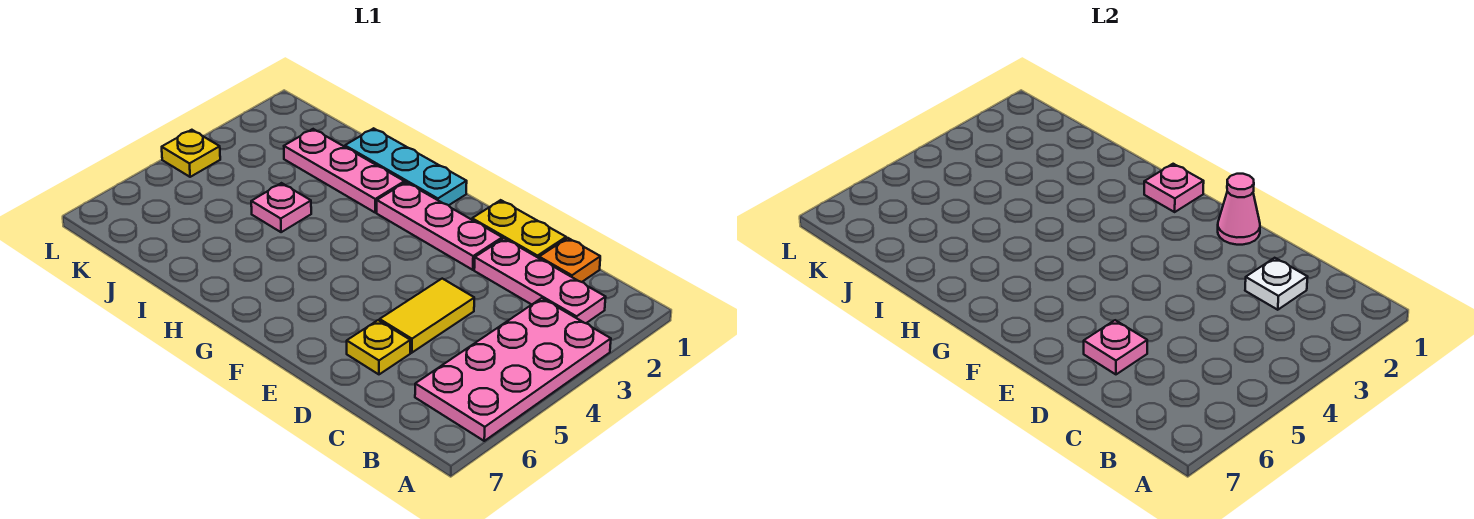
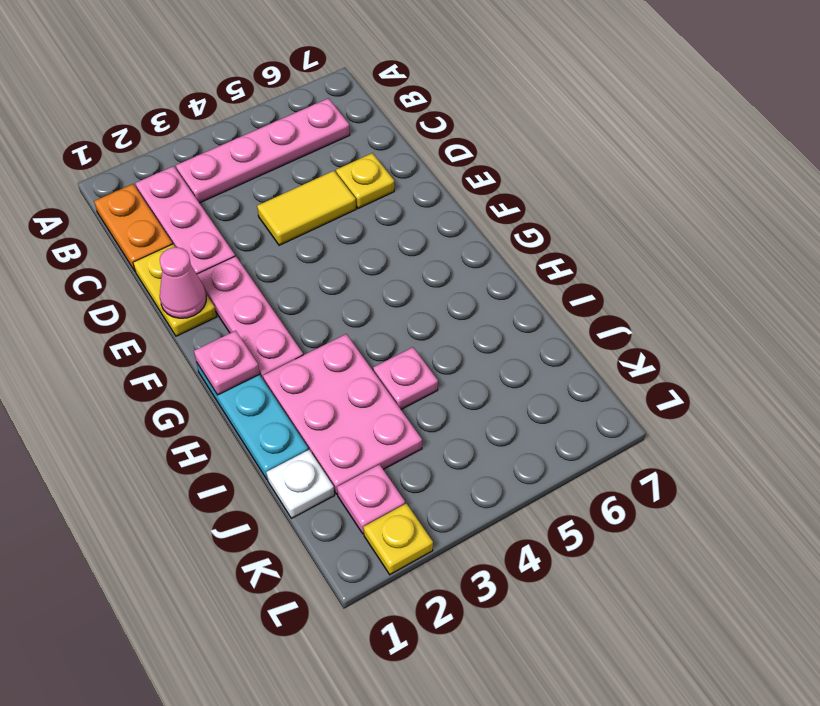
pink plate A3:B6 level 1 -> pink plate B3:B6 level 1
orange plate C1 level 1 -> orange plate B1:C1 level 1
white plate C2 level 2 -> white plate J1 level 1
pink plate D6 level 2 -> pink plate K2 level 1
pink plate H2:J2 level 1 -> pink plate H2:J3 level 1
yellow plate L4 level 1 -> yellow plate L2 level 1

